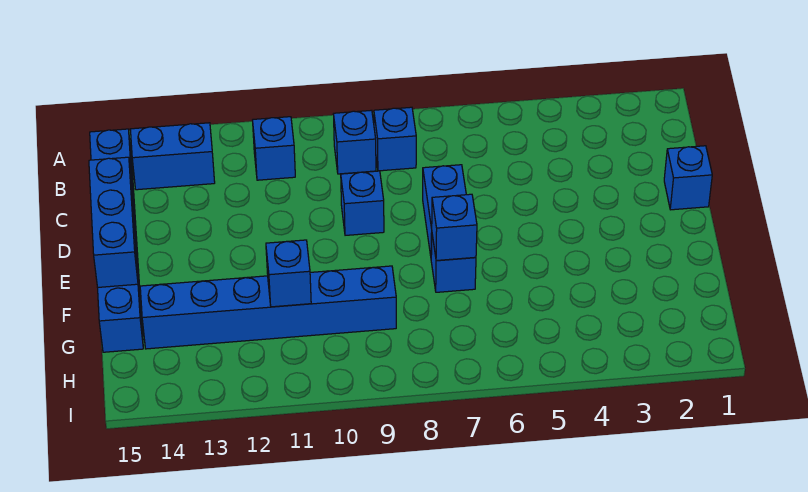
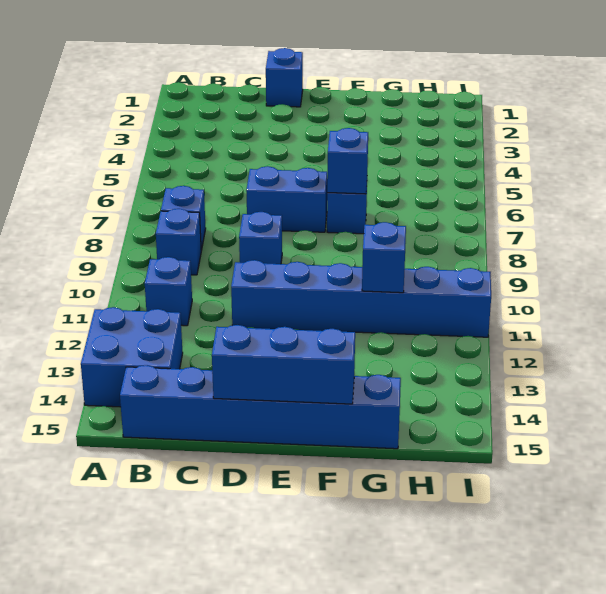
blue brick B13:B14 level 1 -> blue brick A13:B14 level 1
blue brick G9:G14 level 1 -> blue brick D11:I11 level 1

